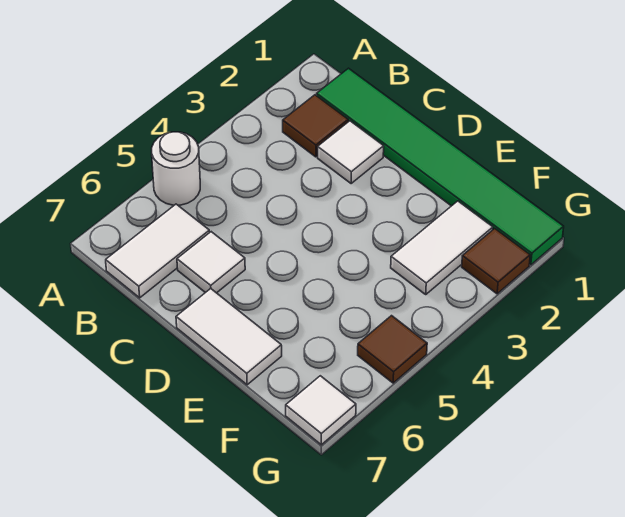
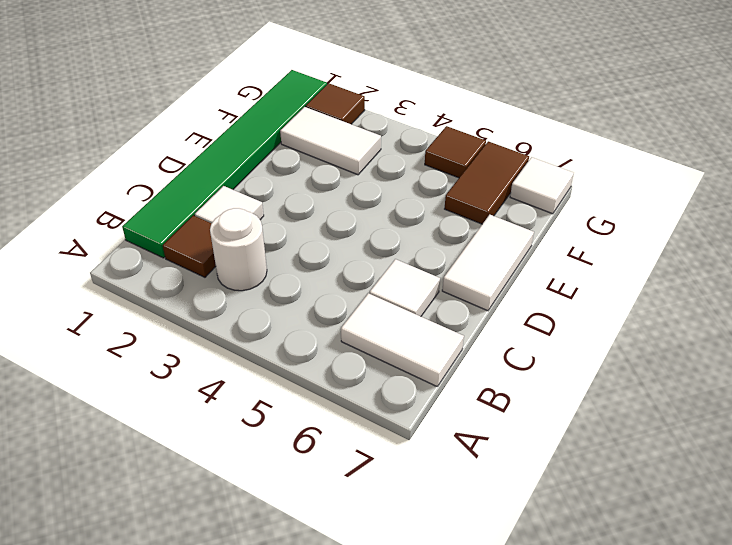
white round brick A5 level 1 -> white round brick B3 level 1
none -> brown tile F6:G6 level 1

